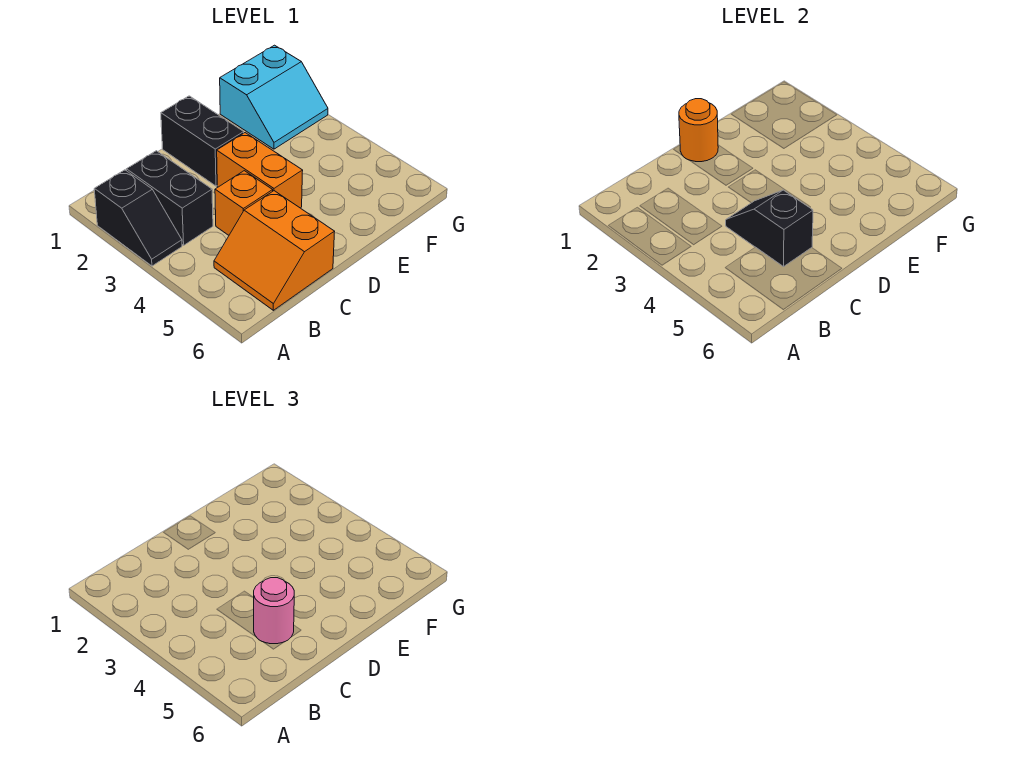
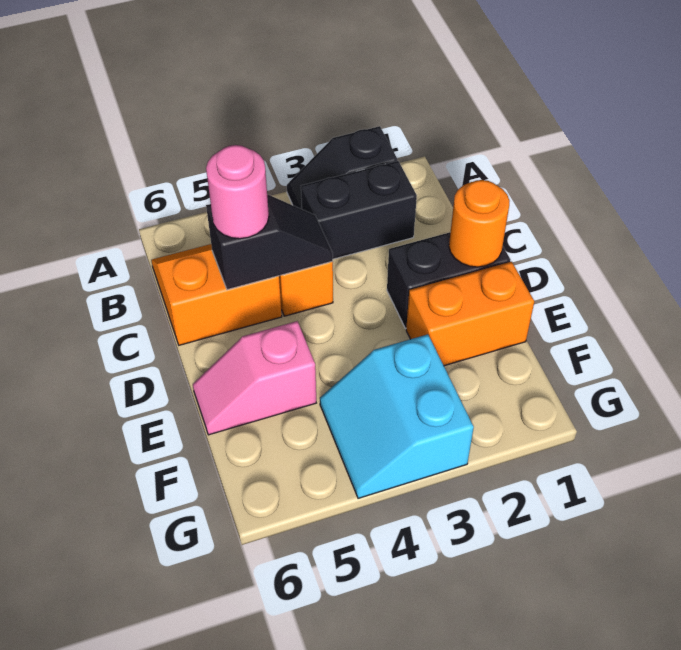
orange brick D3:D4 level 1 -> orange brick E1:E2 level 1
none -> pink slope E5:E6 level 1 top 5
cyan slope F1:G2 level 1 top 1 -> cyan slope F3:G4 level 1 top 3

